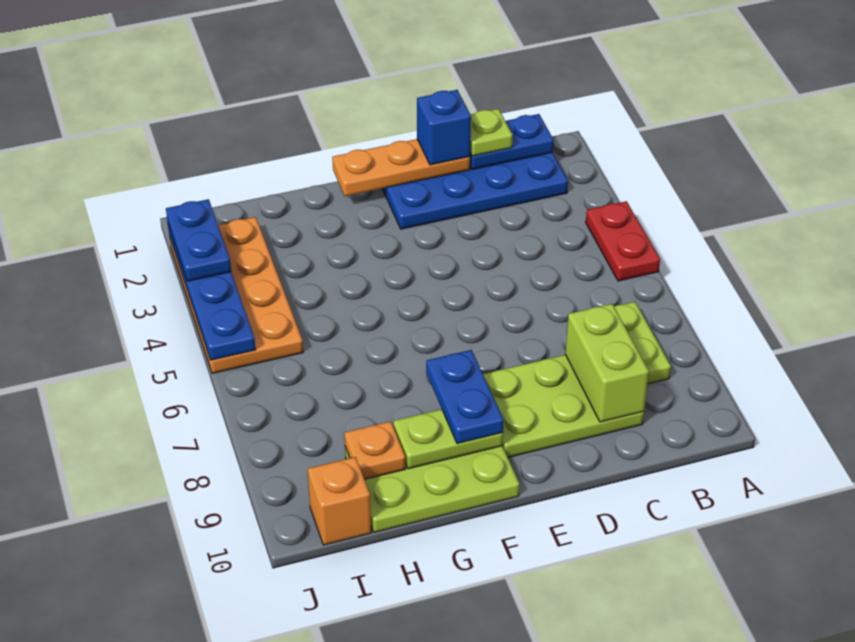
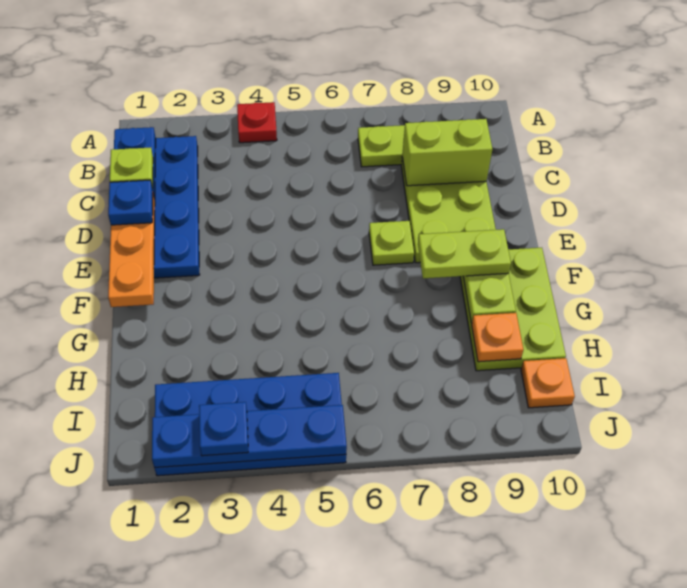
red plate A4:A5 level 1 -> red plate A4 level 1
blue brick D1 level 3 -> blue plate D1 level 3
none -> lime plate E7 level 1
blue plate F8:F9 level 3 -> lime plate F8:F9 level 3
orange plate I2:J5 level 1 -> blue plate I2:J5 level 1
orange brick I10 level 1 -> orange plate I10 level 1
blue plate J2:J3 level 3 -> blue plate J3 level 3

